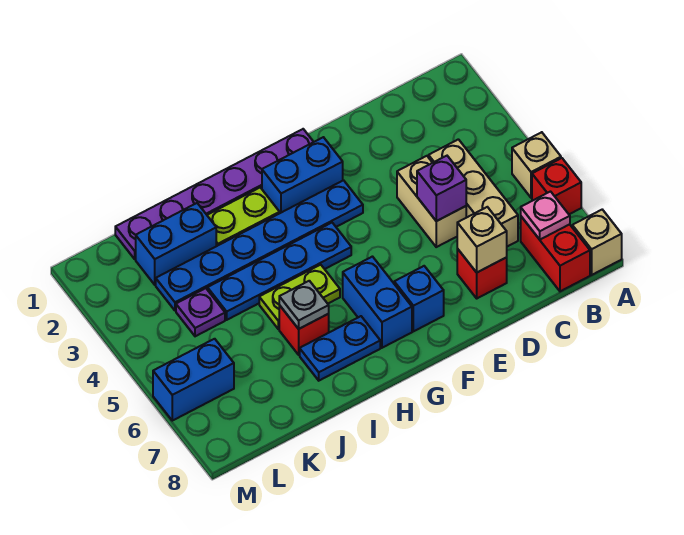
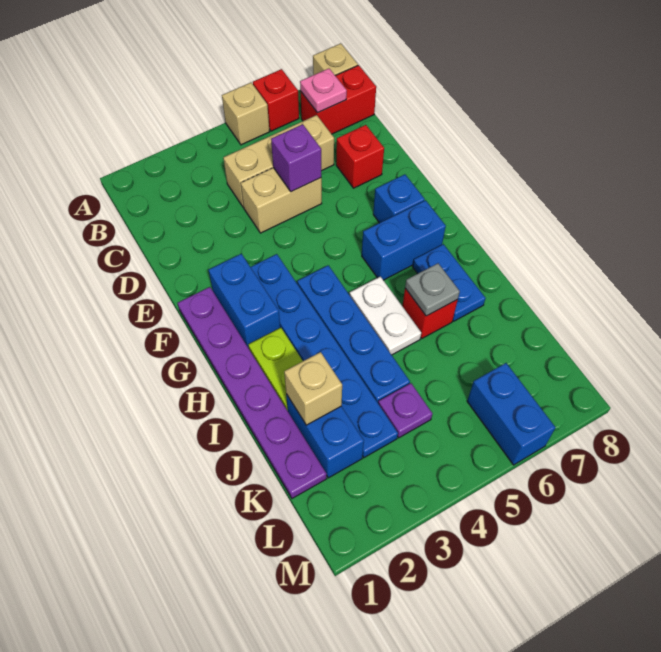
tan brick D7 level 2 -> tan brick J2 level 2
lime plate H5:I5 level 1 -> white plate H5:I5 level 1

